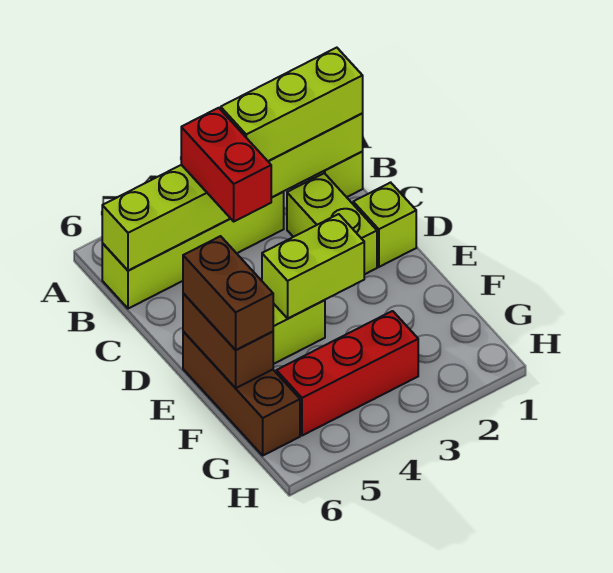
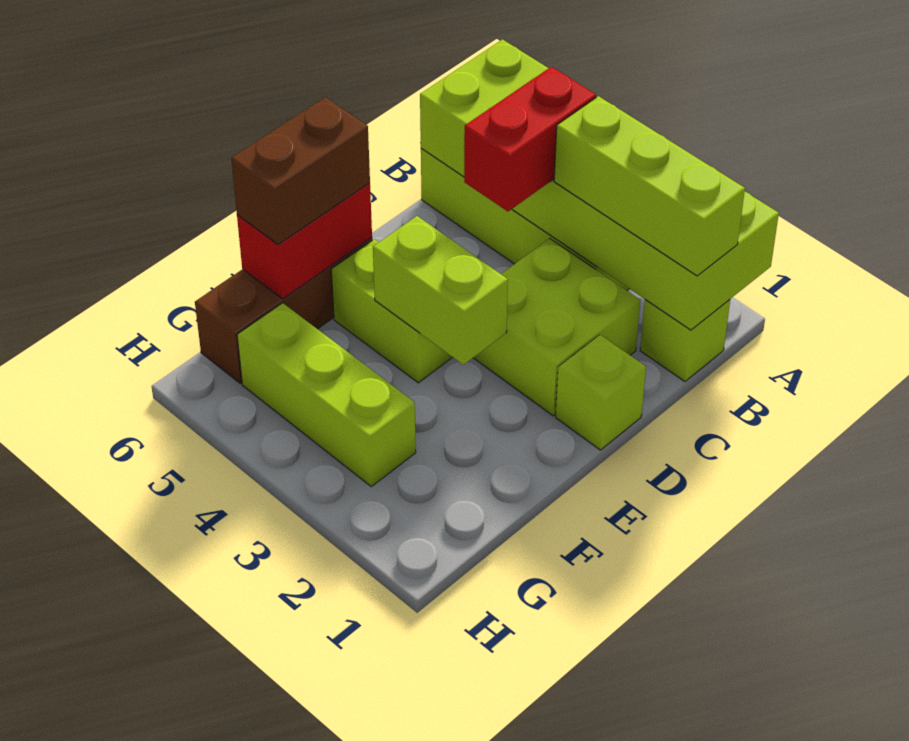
lime brick B1:B6 level 2 -> lime brick A1:B6 level 2
lime brick C2:D2 level 1 -> lime brick C2:D3 level 1
brown brick E6:F6 level 2 -> red brick E6:F6 level 2
red brick G3:G5 level 1 -> lime brick G3:G5 level 1

